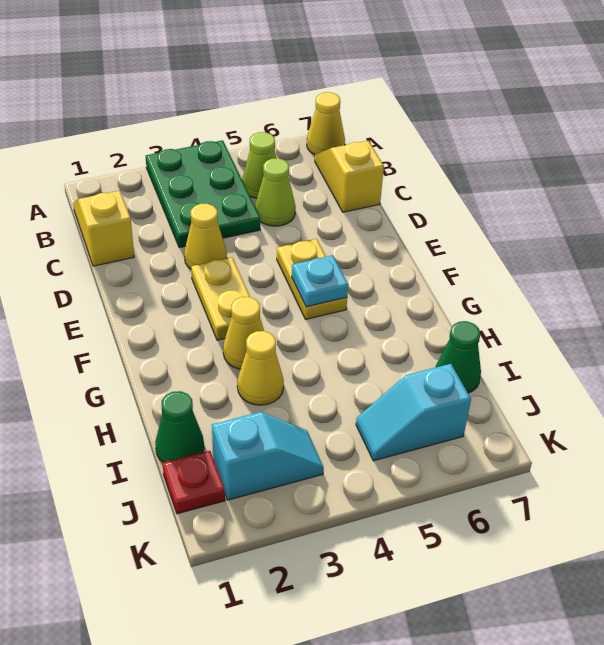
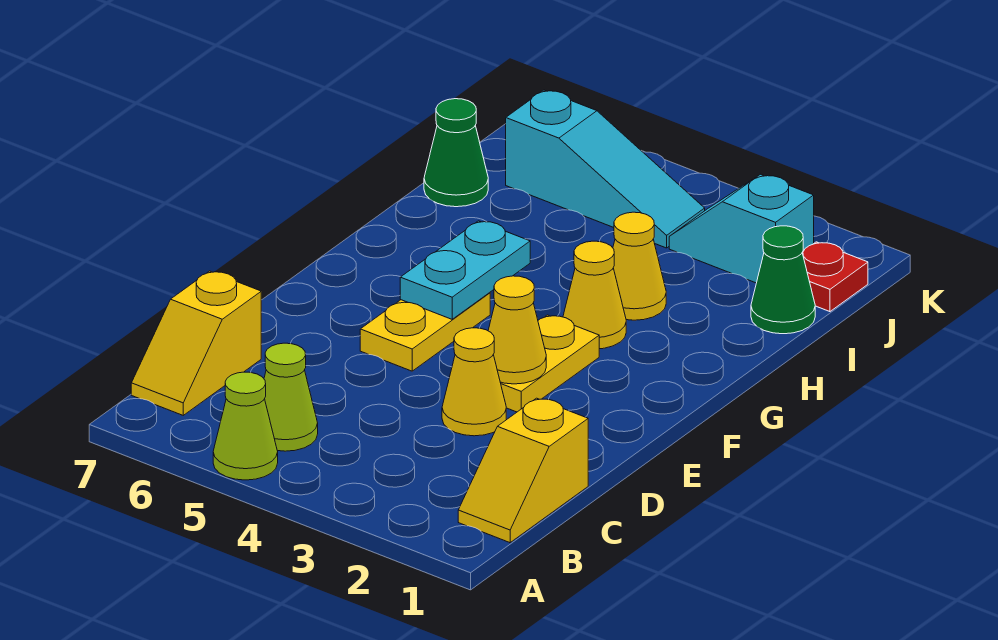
green plate A3:C4 level 1 -> none
yellow cone A7 level 1 -> yellow cone E3 level 2
lime cone C5 level 1 -> lime cone A5 level 1
cyan plate F5 level 2 -> cyan plate F5:G5 level 2
cyan slope J5:J6 level 1 top 6 -> cyan slope J4:J6 level 1 top 6

